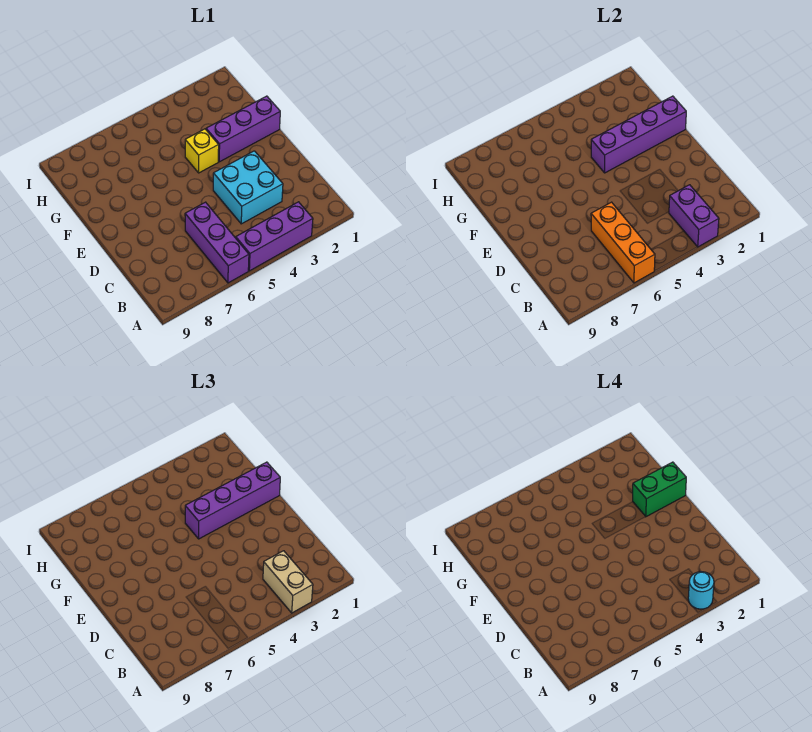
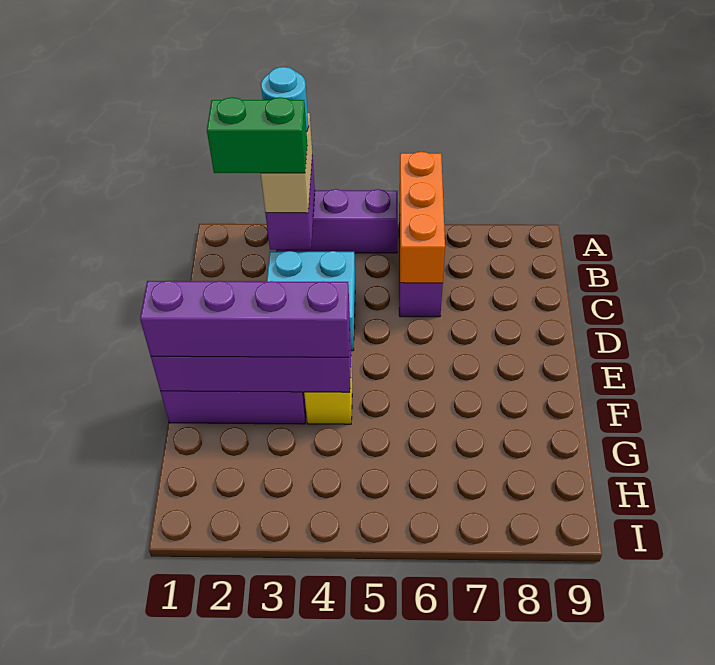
green brick F1:F2 level 4 -> green brick B2:B3 level 4

